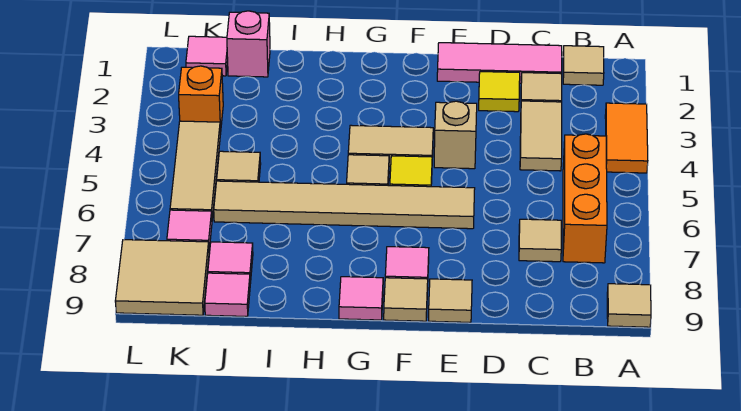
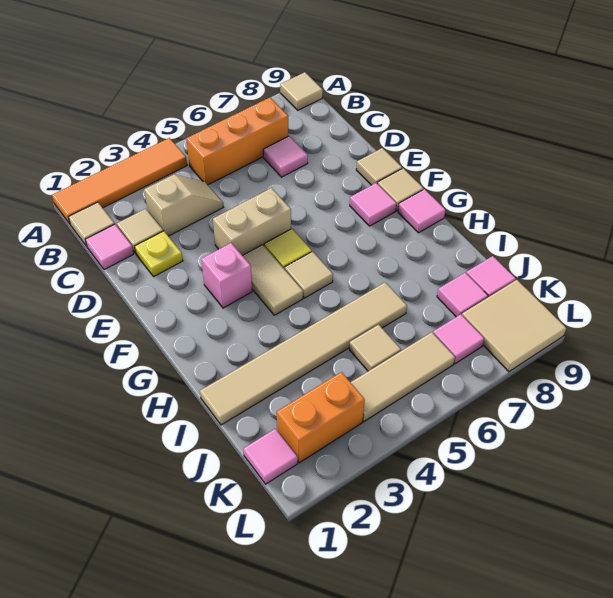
orange tile A3:A4 level 1 -> orange tile A1:A4 level 1
pink tile C1:E1 level 1 -> pink tile C1 level 1
tan tile C3:C4 level 1 -> tan slope C3:C4 level 1 top 3
tan tile C7 level 1 -> pink tile C7 level 1
yellow tile D2 level 1 -> yellow plate D2 level 1
tan brick E4 level 1 -> tan brick E4:E5 level 1
tan tile E6:J6 level 1 -> tan tile I1:I6 level 1
pink brick J1 level 1 -> pink brick F3 level 1
orange brick K3 level 1 -> orange brick K2:K3 level 1

